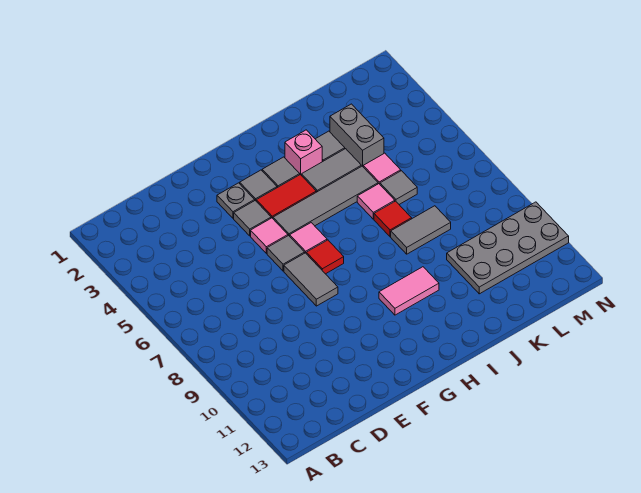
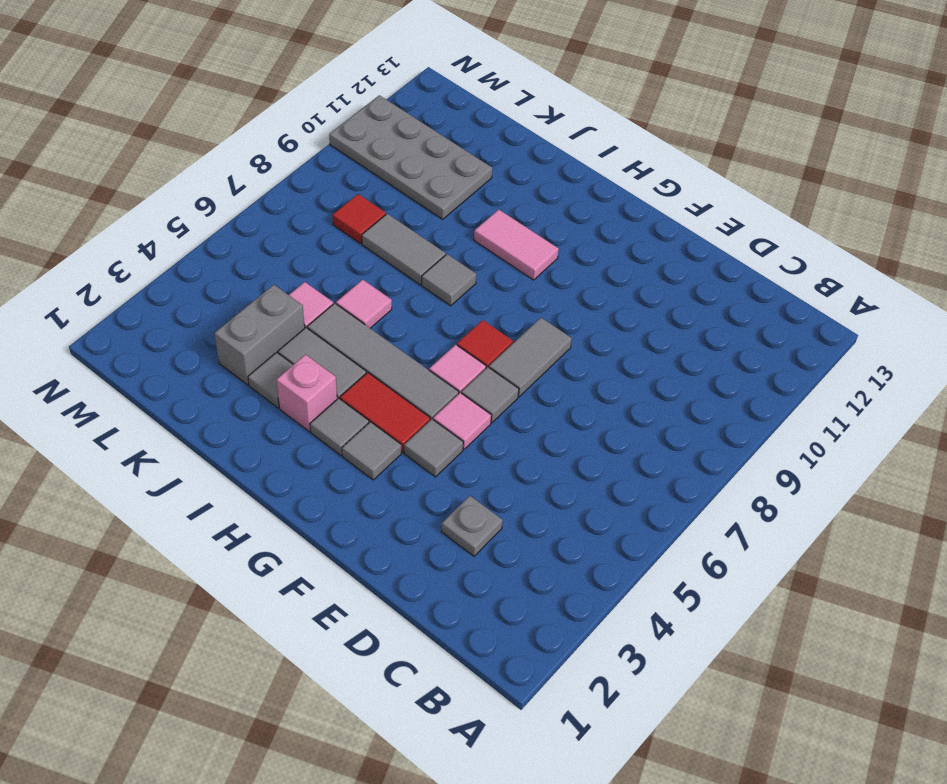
grey plate F3 level 1 -> grey plate D3 level 1
red tile J7 level 1 -> red tile L8 level 1
grey tile K6 level 1 -> grey tile I8 level 1

